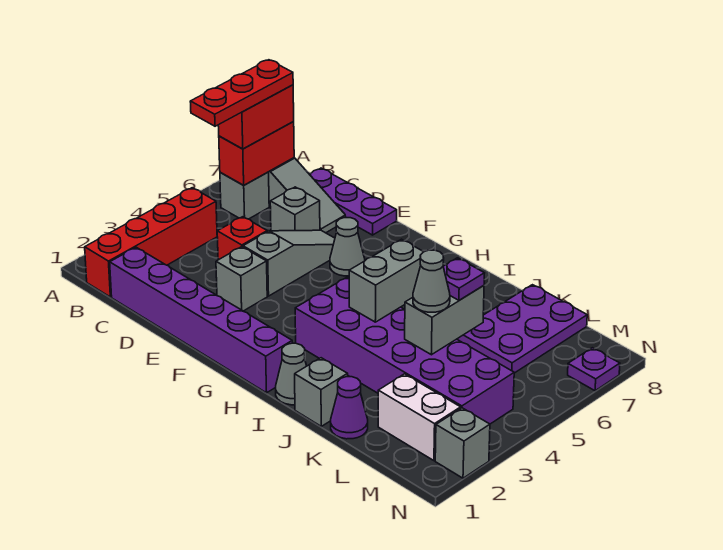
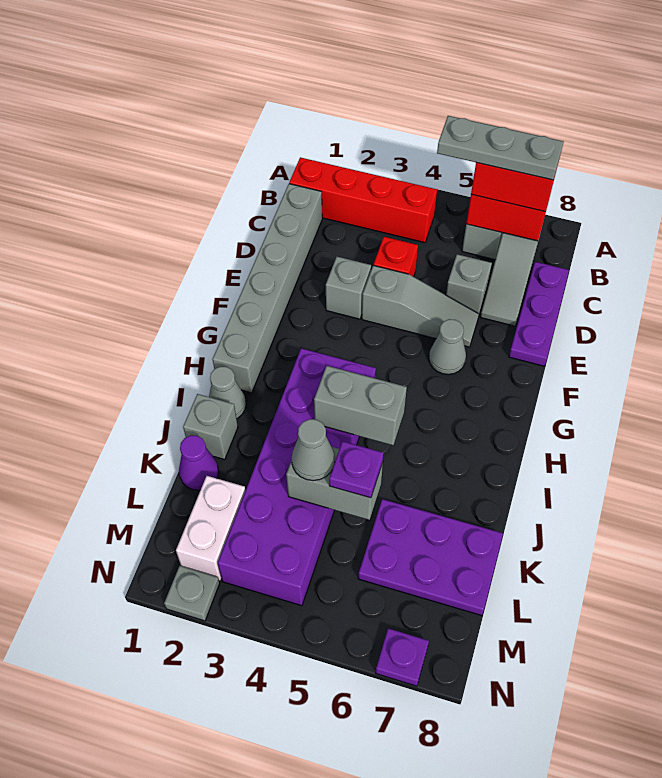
red plate B5:B7 level 4 -> grey plate B5:B7 level 4
purple brick C1:H1 level 1 -> grey brick C1:H1 level 1
grey brick N2 level 1 -> grey plate N2 level 1

